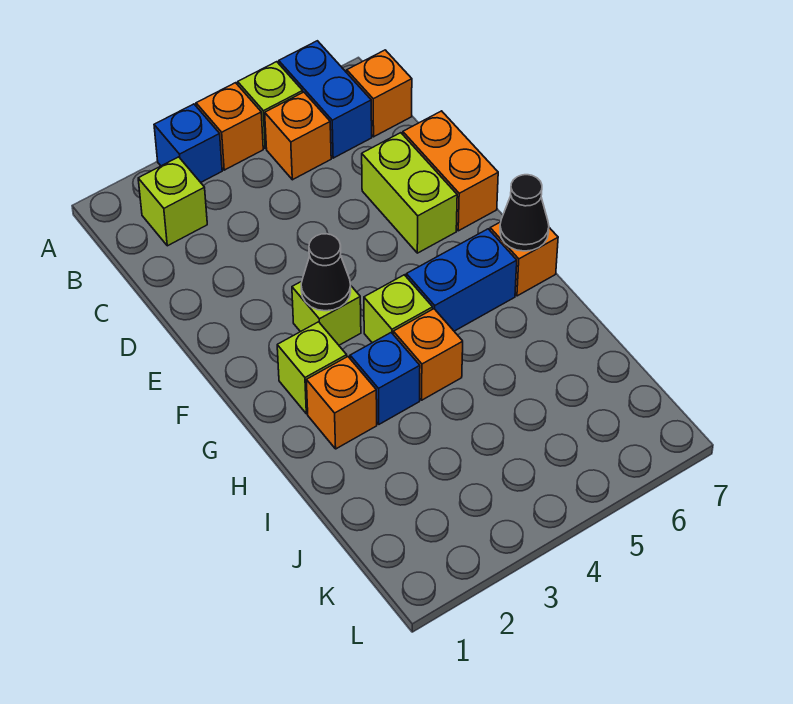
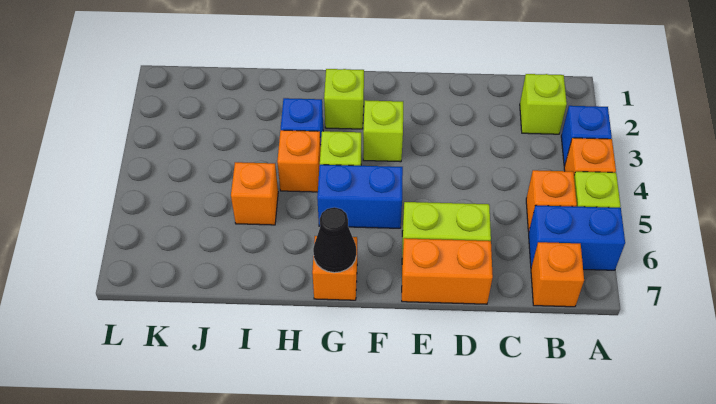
black cone F3 level 2 -> none
blue brick G5:G6 level 1 -> blue brick F5:G5 level 1
orange brick H2 level 1 -> orange brick I5 level 1

